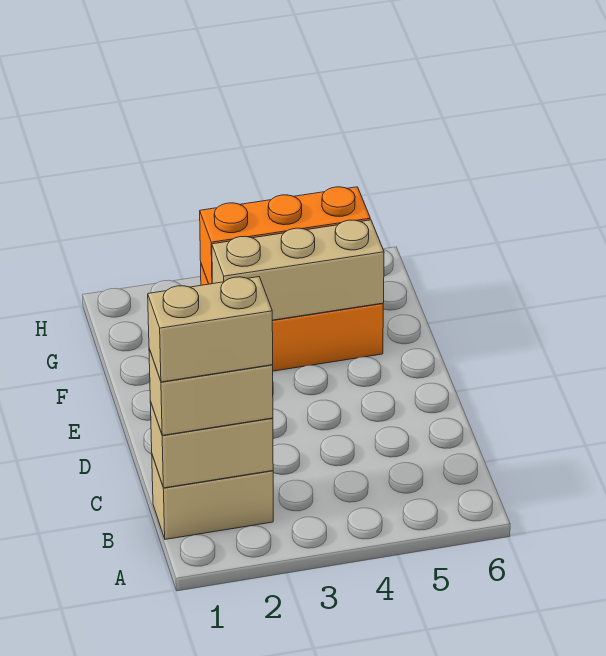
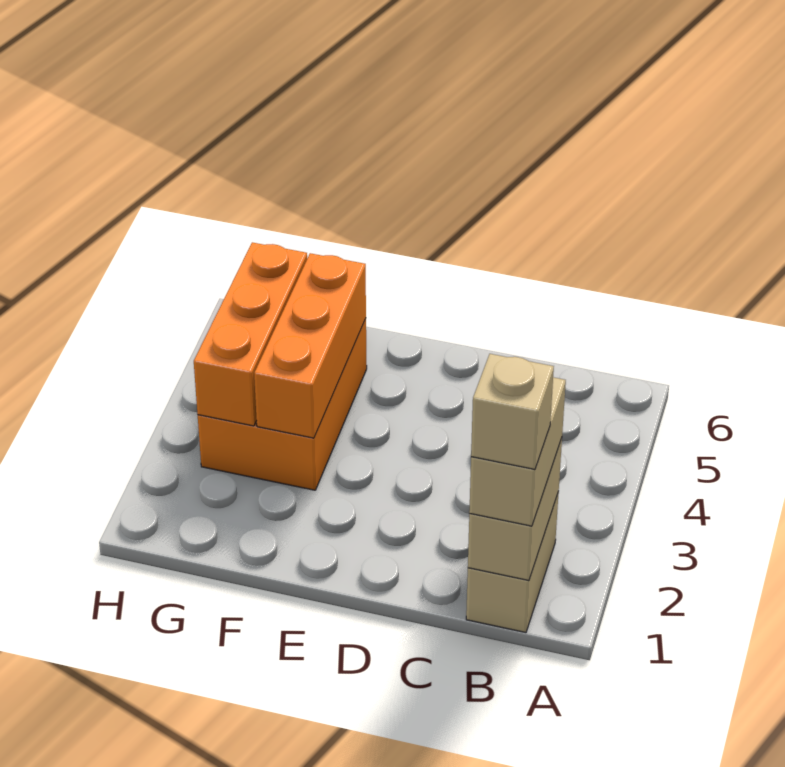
tan brick B1:B2 level 4 -> tan brick B1 level 4
tan brick F3:F5 level 2 -> orange brick F3:F5 level 2

